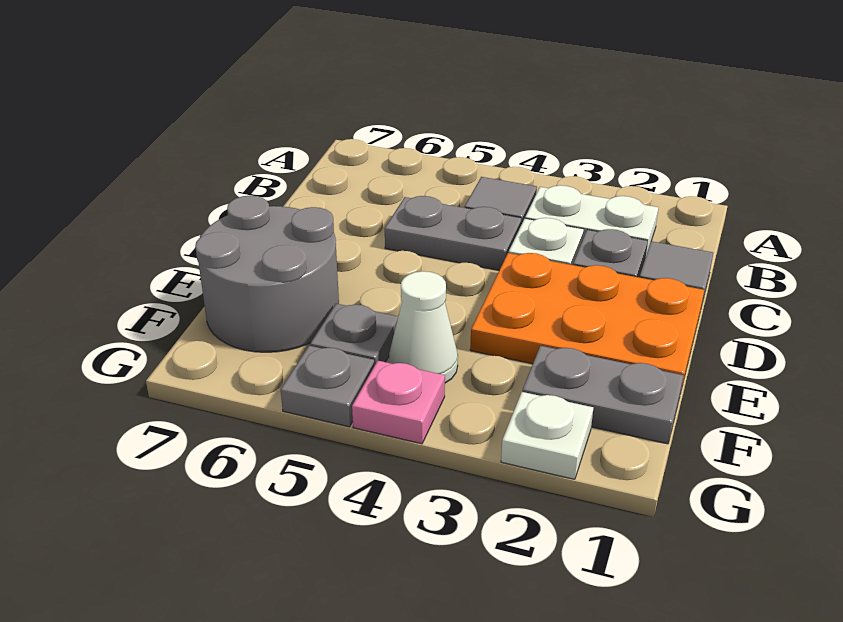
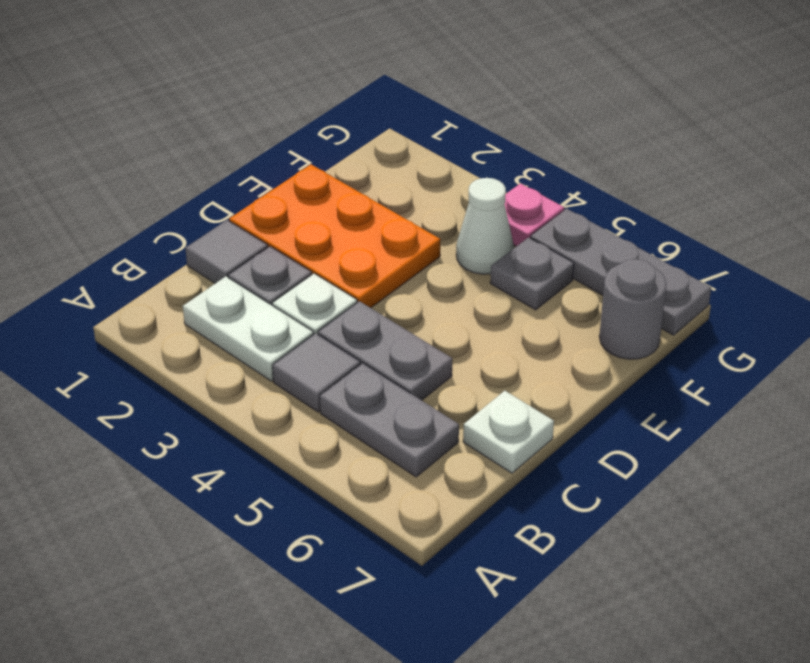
grey round brick E6:F7 level 1 -> grey round brick F7 level 1
grey plate F1:F2 level 1 -> grey plate B5:B6 level 1
white plate G2 level 1 -> white plate C7 level 1
grey plate G5 level 1 -> grey plate G5:G7 level 1

